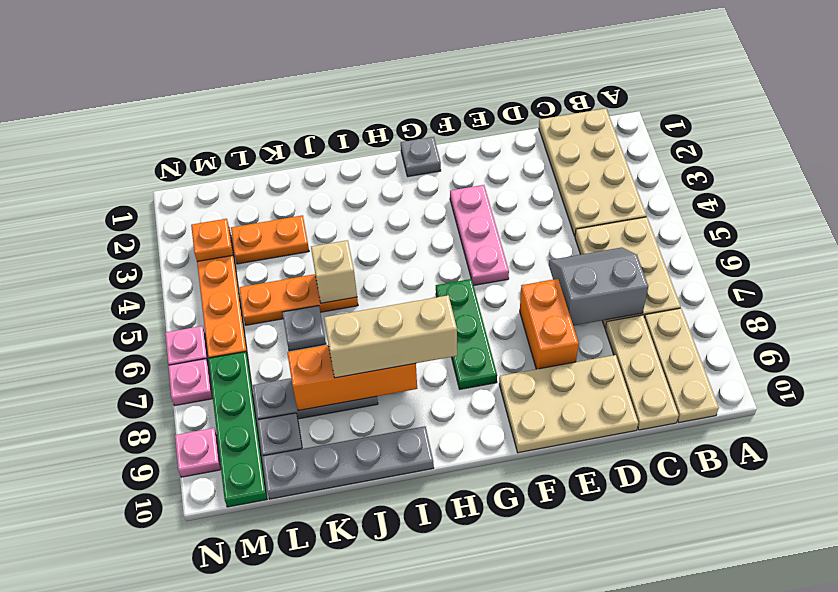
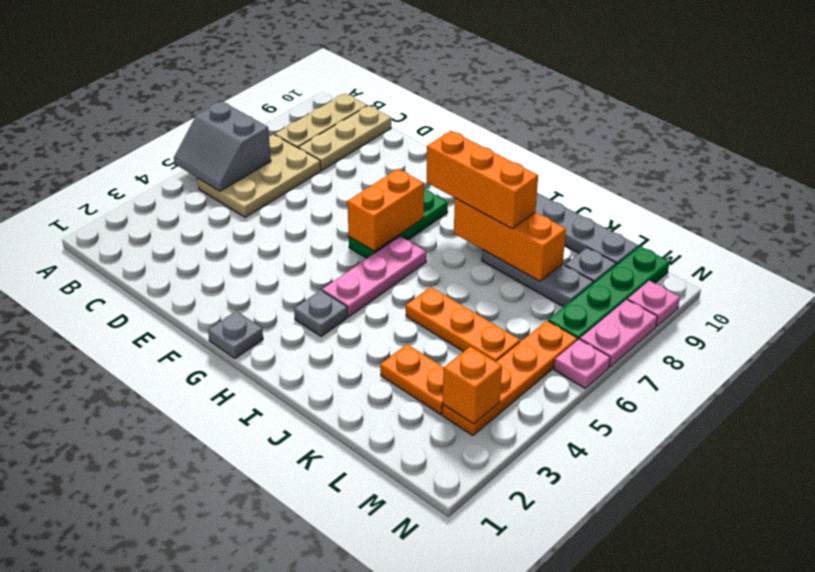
tan plate B1:C4 level 1 -> none
grey slope C6:D7 level 2 top 7 -> grey slope A5:B6 level 2 top 6
tan plate D9:F10 level 1 -> none
orange brick E7:E8 level 1 -> orange brick G6:G7 level 2
pink plate F3:F5 level 1 -> pink plate H4:H6 level 1
tan brick H8:J8 level 3 -> orange brick H8:J8 level 3
tan brick J5 level 2 -> none
grey plate K6 level 1 -> grey plate H3 level 1
orange plate M3 level 2 -> orange brick M3 level 2
pink plate N7 level 1 -> pink plate N7:N8 level 1

